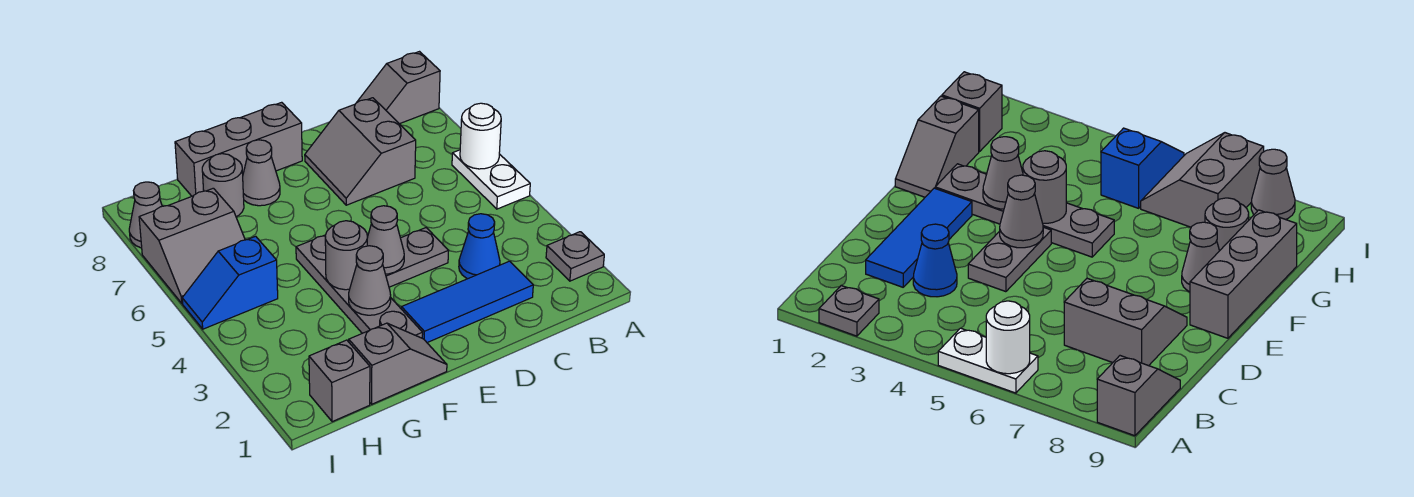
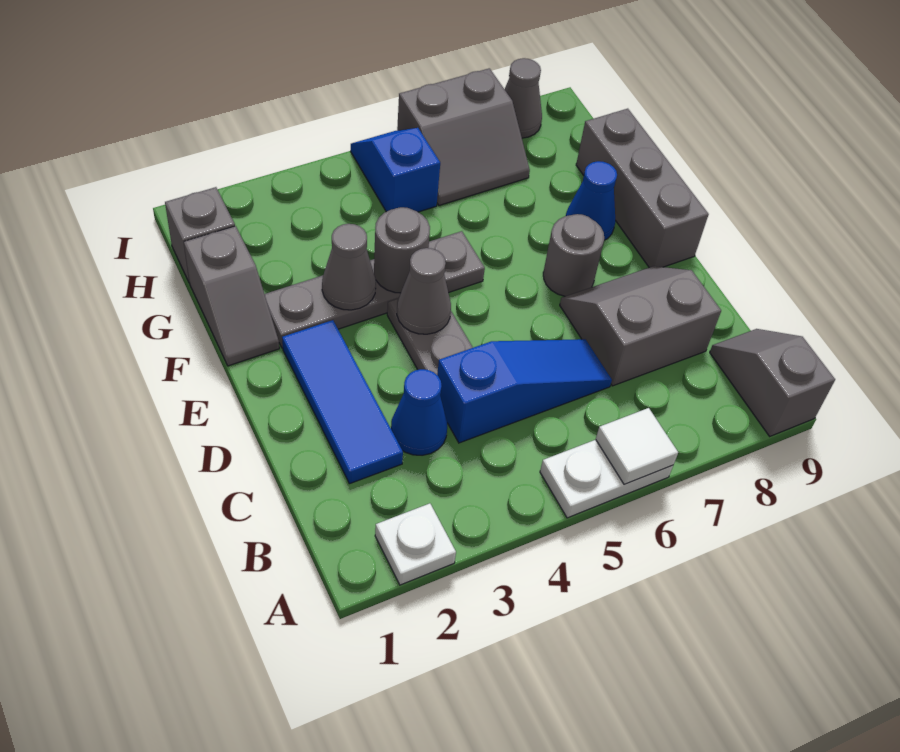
grey plate A2 level 1 -> white plate A2 level 1
white round brick A6 level 2 -> white tile A6 level 2
none -> blue slope C4:C6 level 1 top 4
grey cone F8 level 1 -> blue cone F8 level 1
grey round brick G8 level 1 -> grey round brick E7 level 1
grey slope H6:I7 level 1 top 7 -> grey slope H6:I7 level 1 top I

